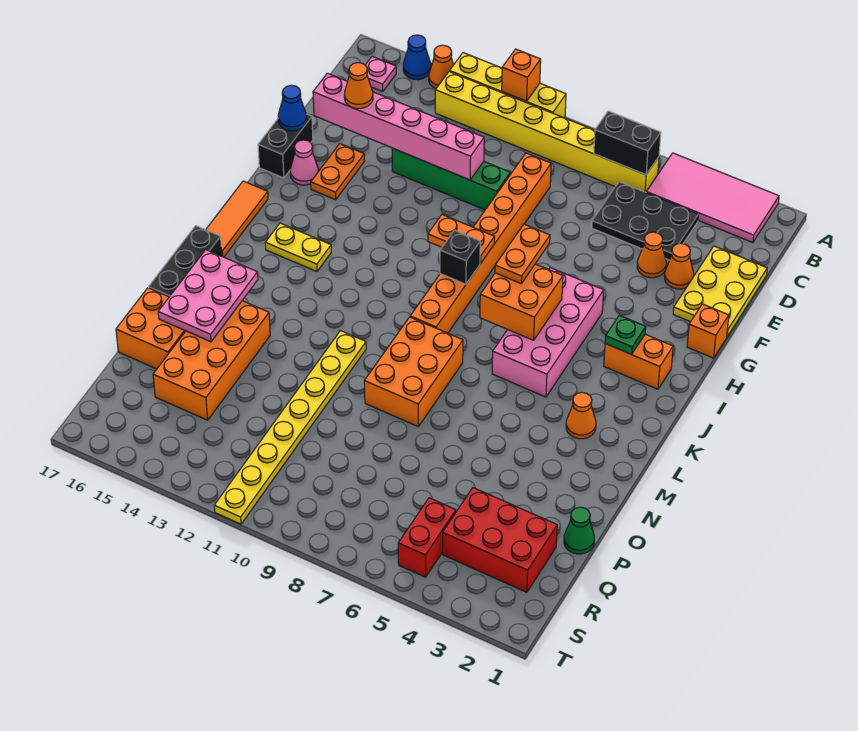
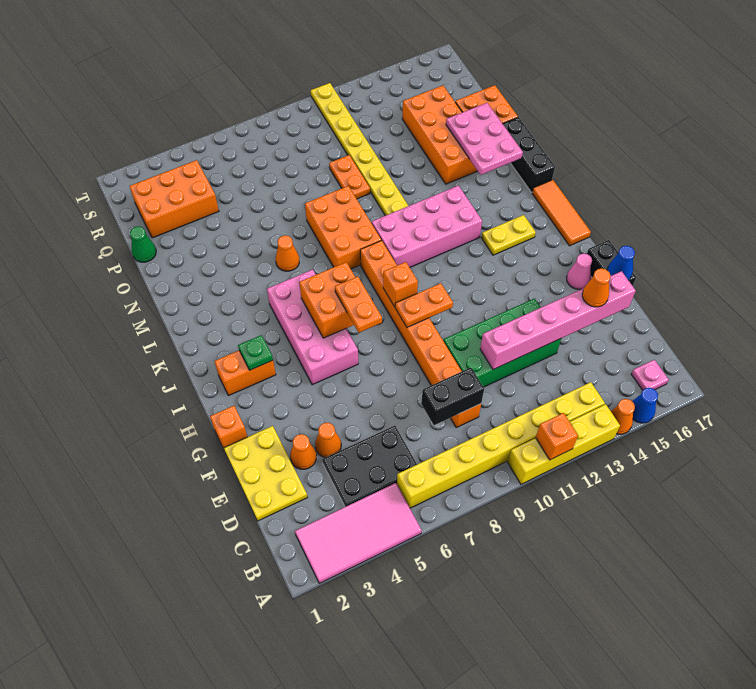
black brick B6:B7 level 2 -> black brick D8:D9 level 2
green brick E10:E13 level 1 -> green brick E10:F13 level 1
orange plate F15:G15 level 1 -> orange plate O10:P10 level 1
black brick I9 level 2 -> orange brick I9 level 2
none -> pink brick K10:L13 level 1
orange cone L3 level 1 -> orange cone M6 level 1
red brick Q2:R4 level 1 -> orange brick Q2:R4 level 1
red brick R5:S5 level 1 -> none

